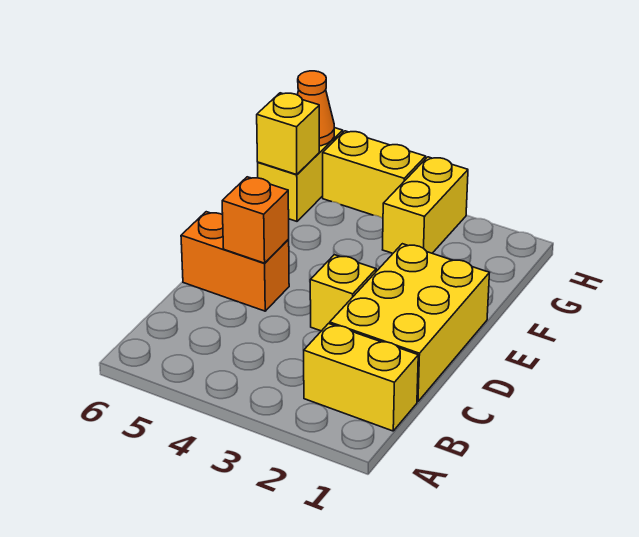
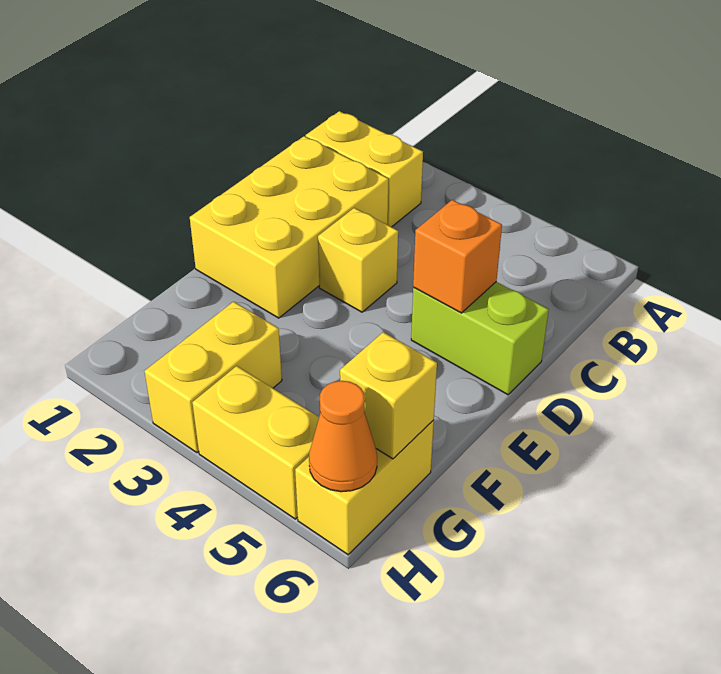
orange brick D5:D6 level 1 -> lime brick D5:D6 level 1

